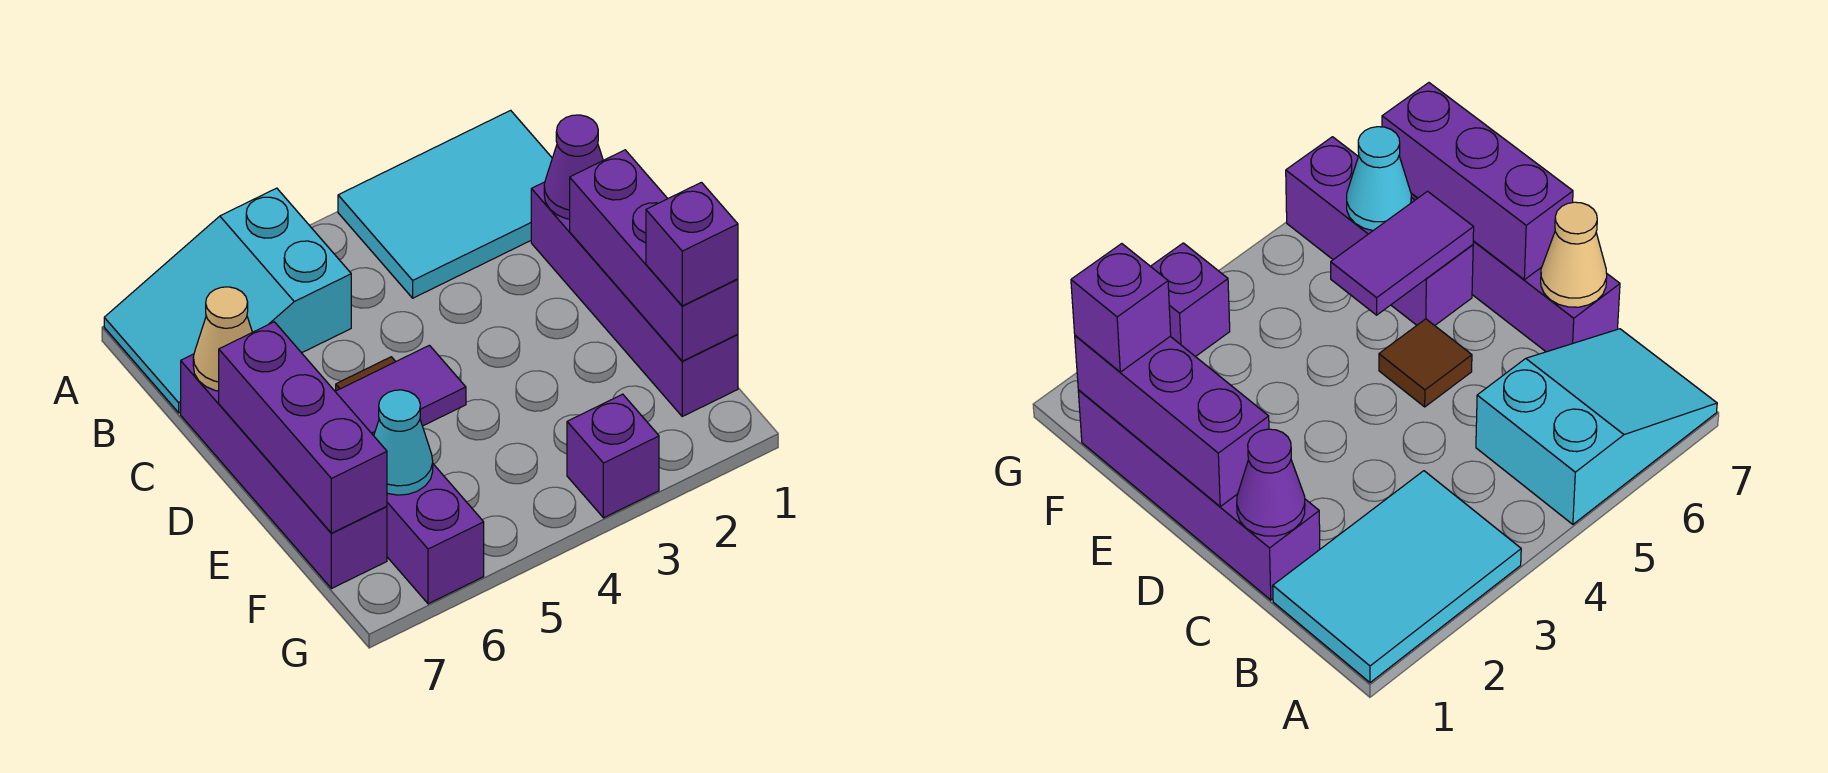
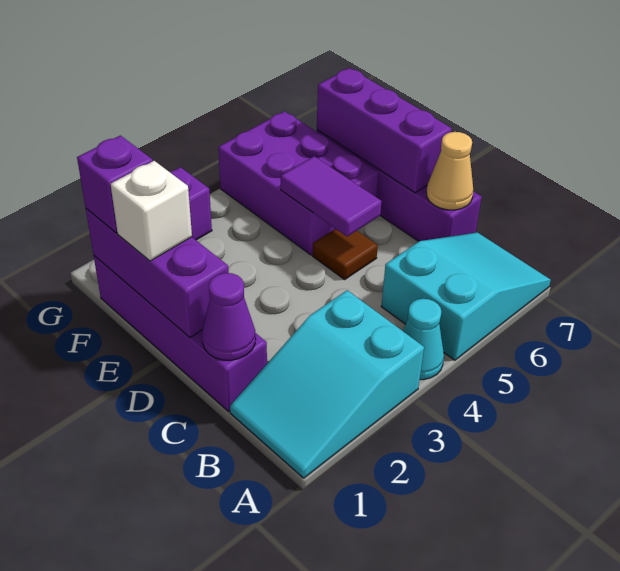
cyan tile A1:B3 level 1 -> cyan slope A1:B3 level 1 top 3
none -> white brick E1 level 3
purple tile E5:E6 level 2 -> purple tile D5:E5 level 2
purple brick E6:G6 level 1 -> purple brick E5:G6 level 1
cyan cone F6 level 2 -> cyan cone A4 level 1

